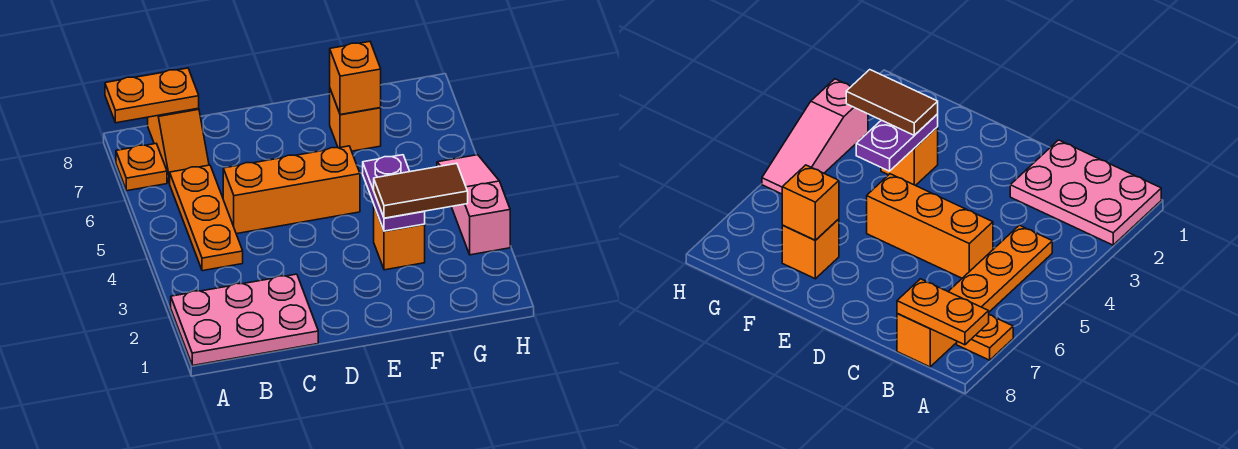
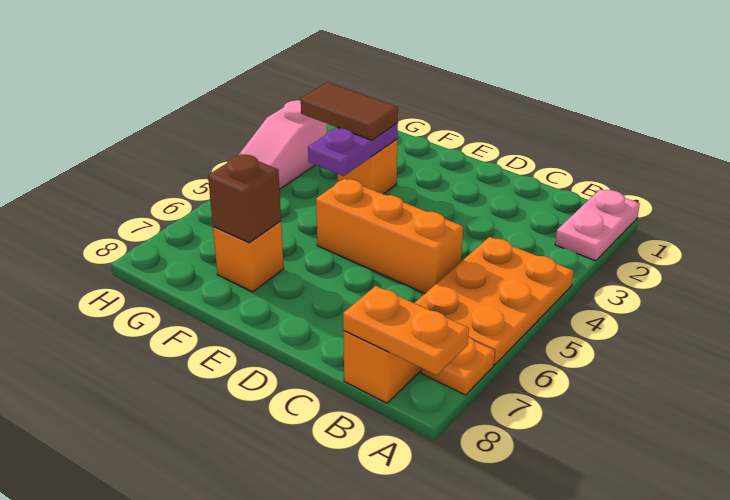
pink plate A1:C2 level 1 -> pink plate A1:A2 level 1
orange plate B4:B6 level 1 -> orange plate A4:B6 level 1
orange brick F7 level 2 -> brown brick F7 level 2

